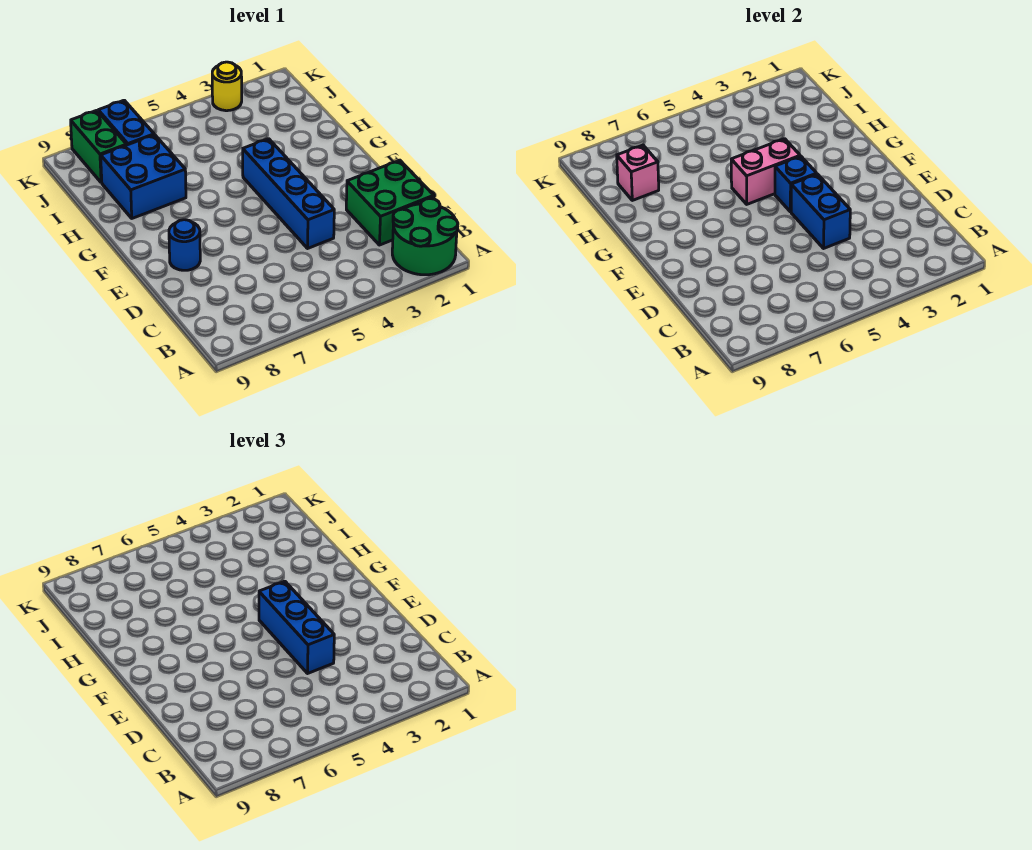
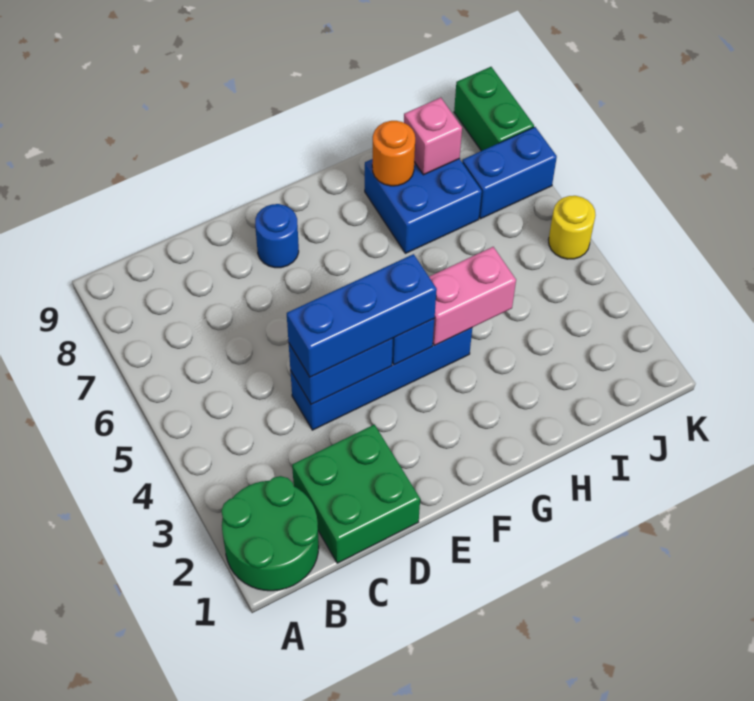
pink brick G4:G5 level 2 -> pink brick G4:H4 level 2
none -> orange round brick H8 level 2
green brick J8:K8 level 1 -> green brick K8:K9 level 1
yellow round brick K3 level 1 -> yellow round brick K5 level 1

